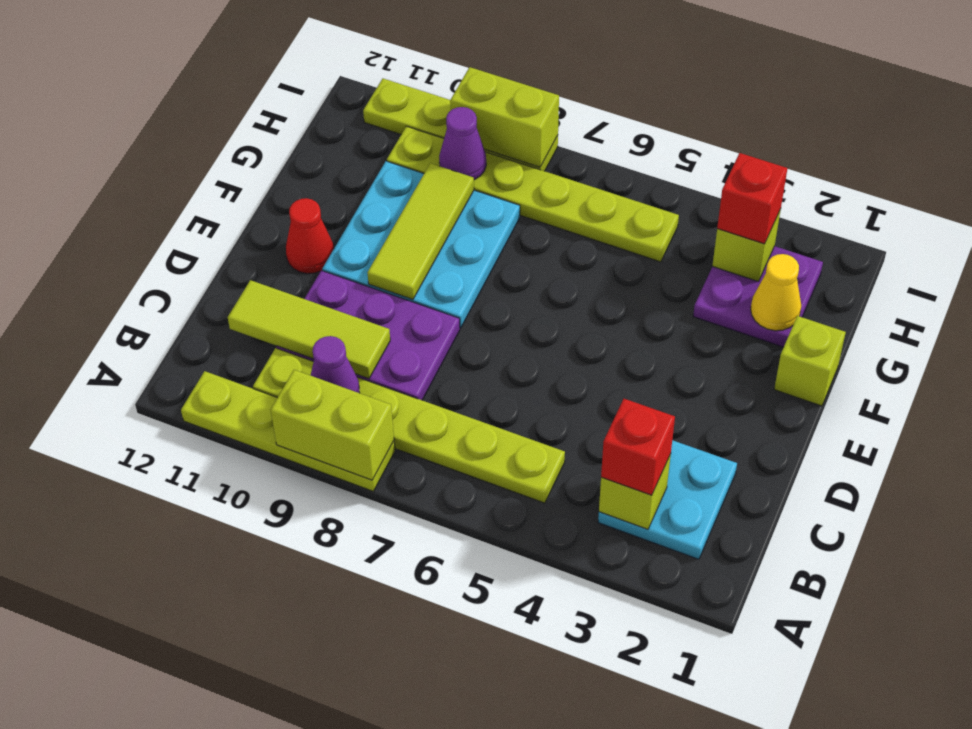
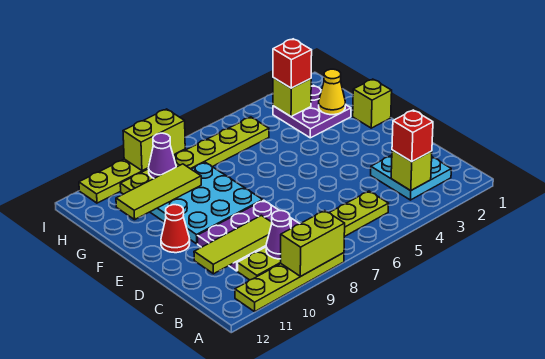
lime tile E9:G9 level 2 -> lime tile G9:G11 level 2

